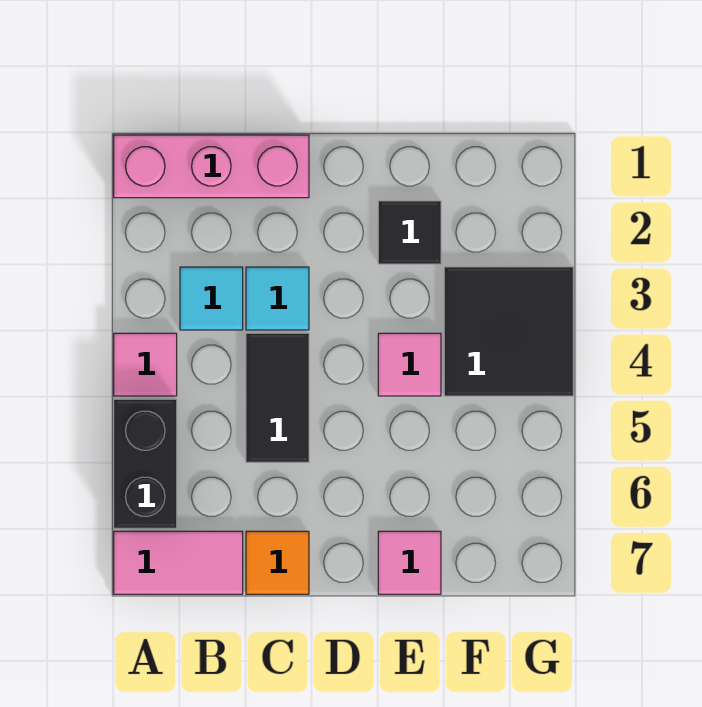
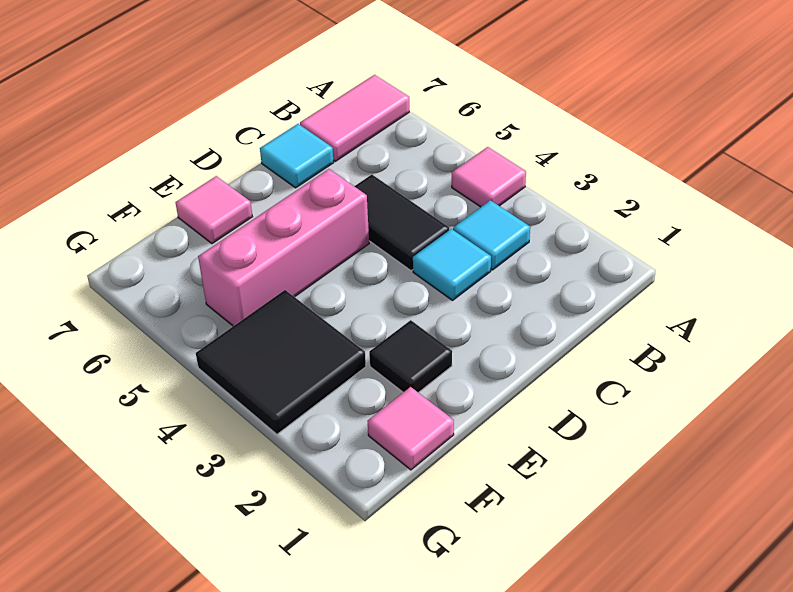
pink brick A1:C1 level 1 -> pink brick D5:F5 level 1
black brick A5:A6 level 1 -> none
orange tile C7 level 1 -> cyan tile C7 level 1
pink tile E4 level 1 -> pink tile F1 level 1

